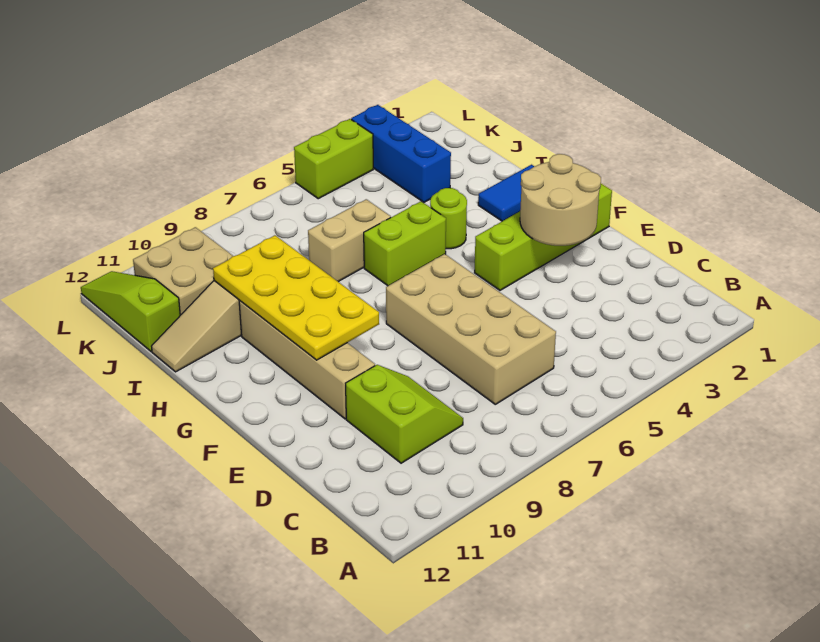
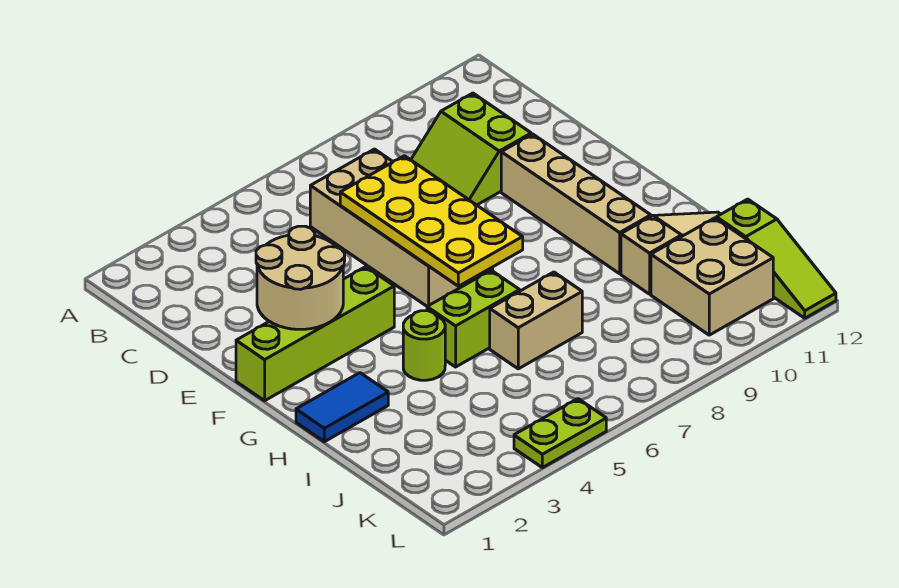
yellow plate F9:I10 level 2 -> yellow plate D6:G7 level 2
blue brick J3:L3 level 1 -> none
lime brick L4:L5 level 1 -> lime plate L4:L5 level 1

